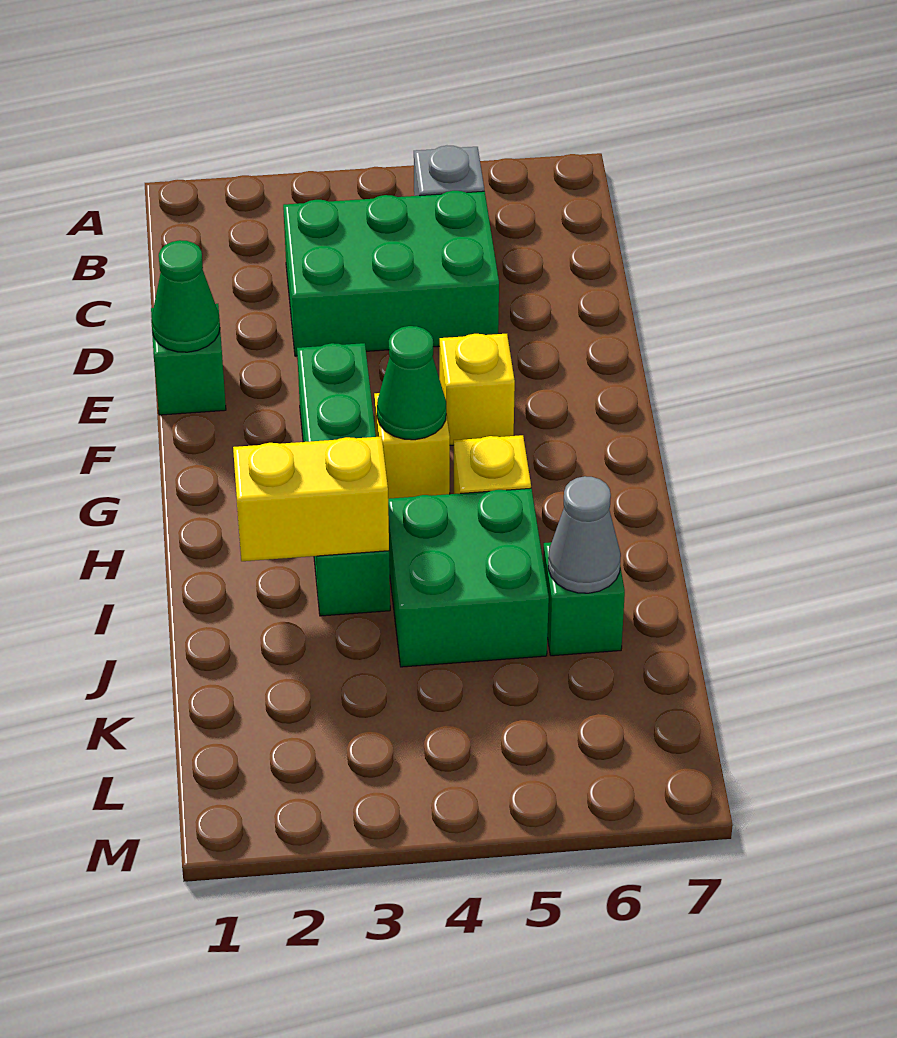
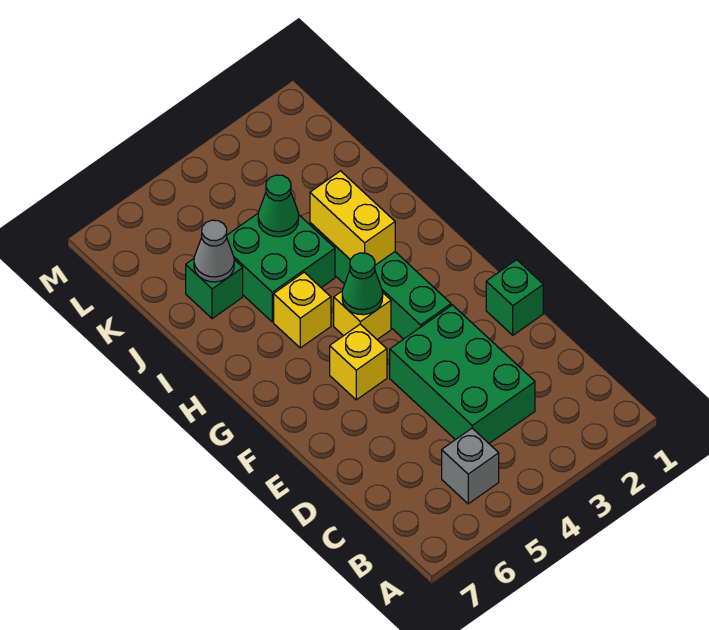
green brick C3:D5 level 1 -> green brick C3:E4 level 1
green cone E1 level 2 -> green cone J4 level 2
yellow brick I2:I3 level 2 -> yellow brick H3:I3 level 2

